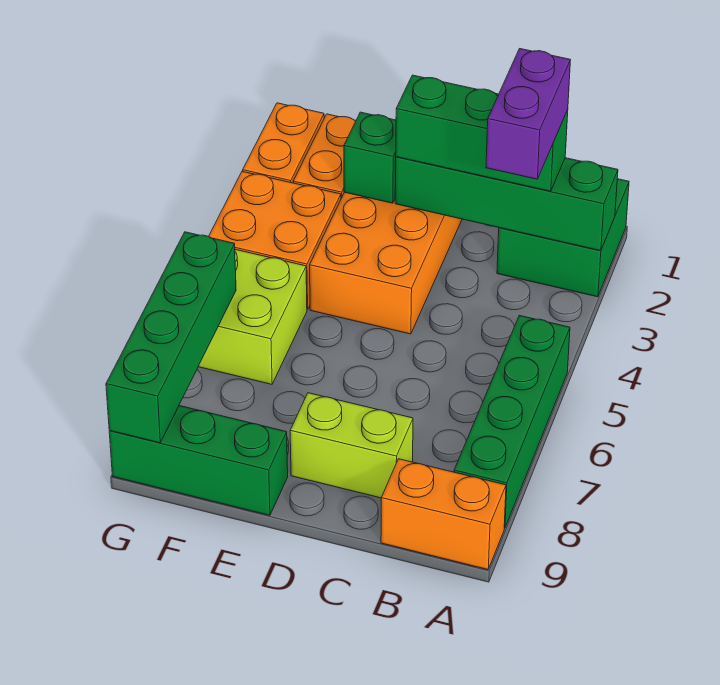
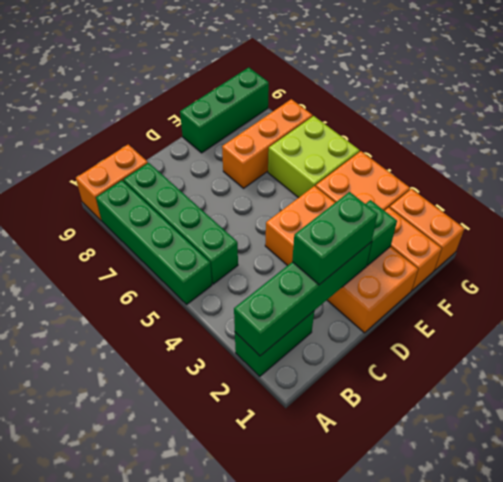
green brick A1:B2 level 1 -> green brick A2:B2 level 1
green brick B2:D2 level 3 -> green brick C2:D2 level 3
purple brick B2:B3 level 4 -> none
lime brick C8:D8 level 1 -> none
none -> orange brick E7:G7 level 1
green brick G6:G9 level 2 -> green brick B5:B8 level 1

